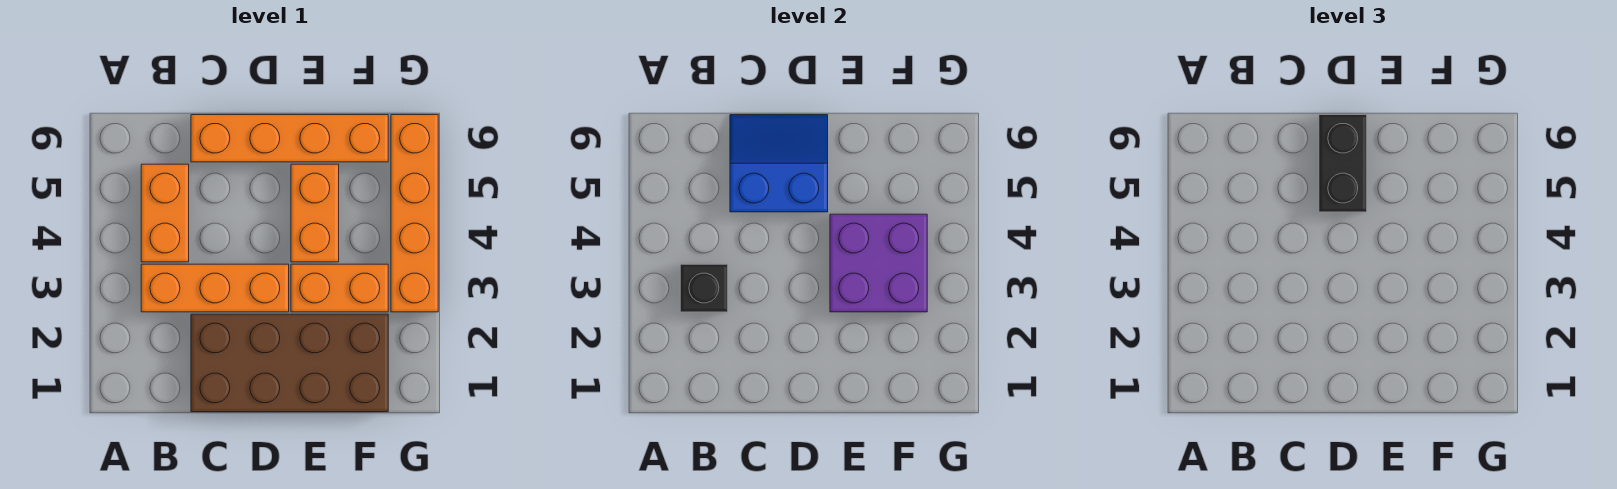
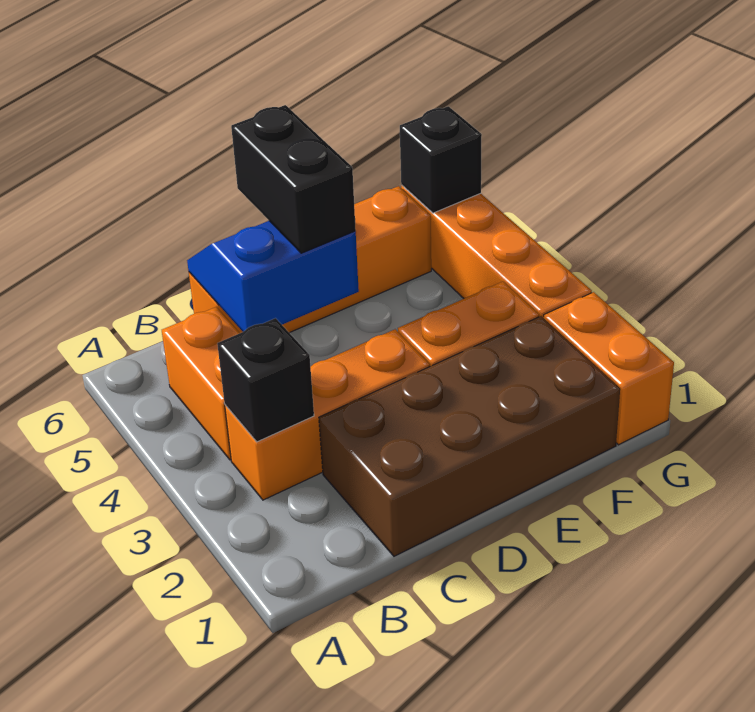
purple brick E3:F4 level 2 -> none
orange brick E4:E5 level 1 -> orange brick G1:G2 level 1
none -> black brick G6 level 2

